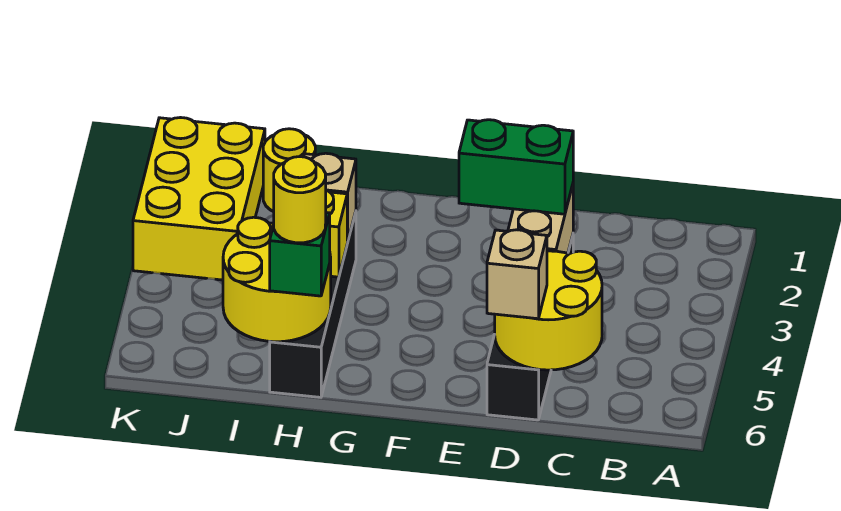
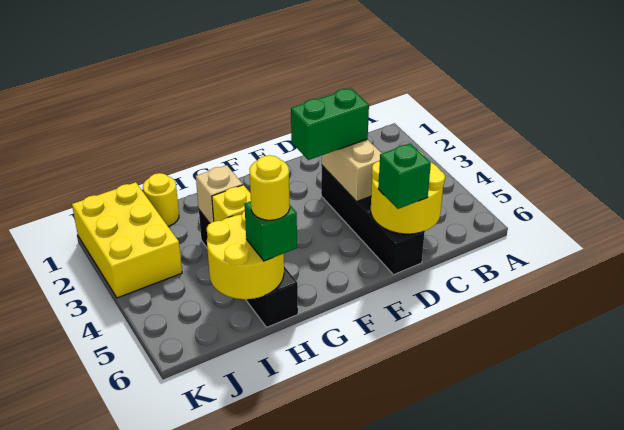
tan brick D6 level 3 -> green brick D6 level 3

